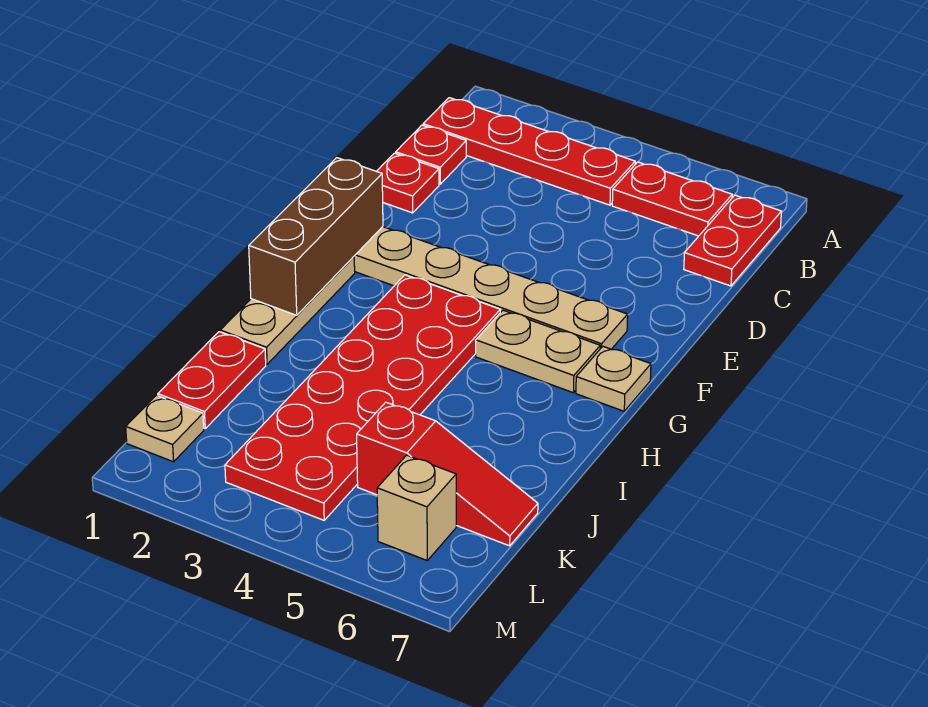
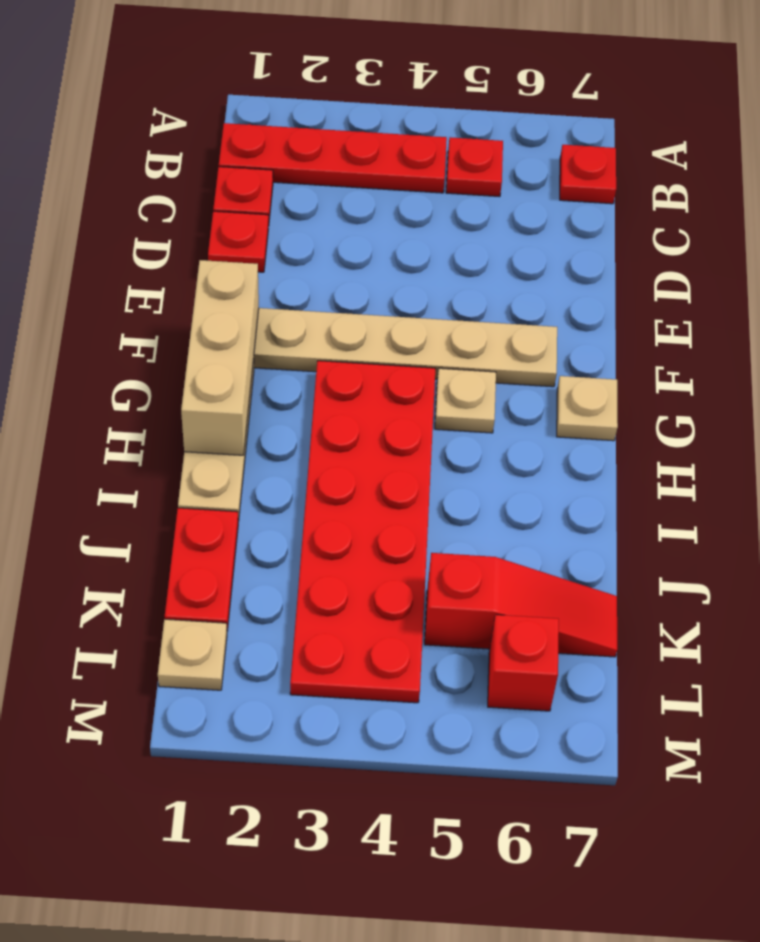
red plate B5:B6 level 1 -> red plate B5 level 1
red plate B7:C7 level 1 -> red plate B7 level 1
brown brick F1:H1 level 2 -> tan brick F1:H1 level 2
tan plate G5:G6 level 1 -> tan plate G5 level 1
tan brick L6 level 1 -> red brick L6 level 1

